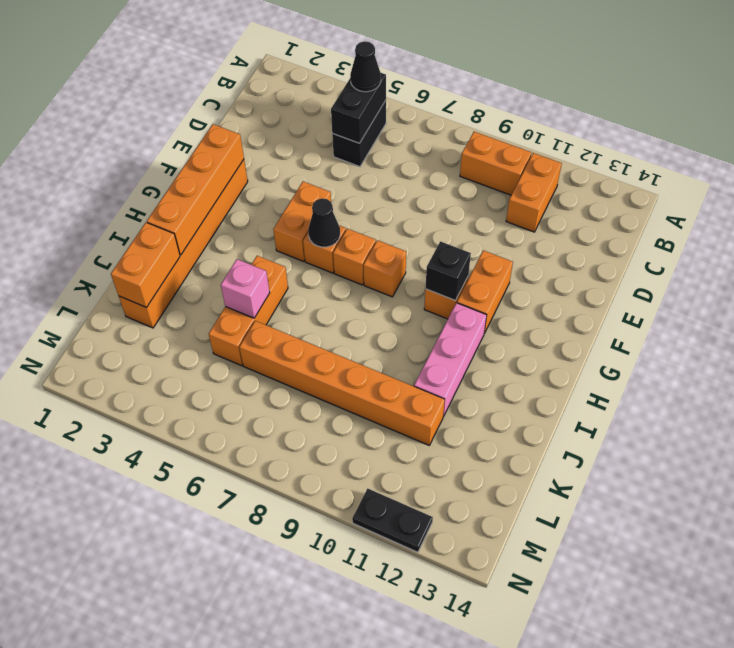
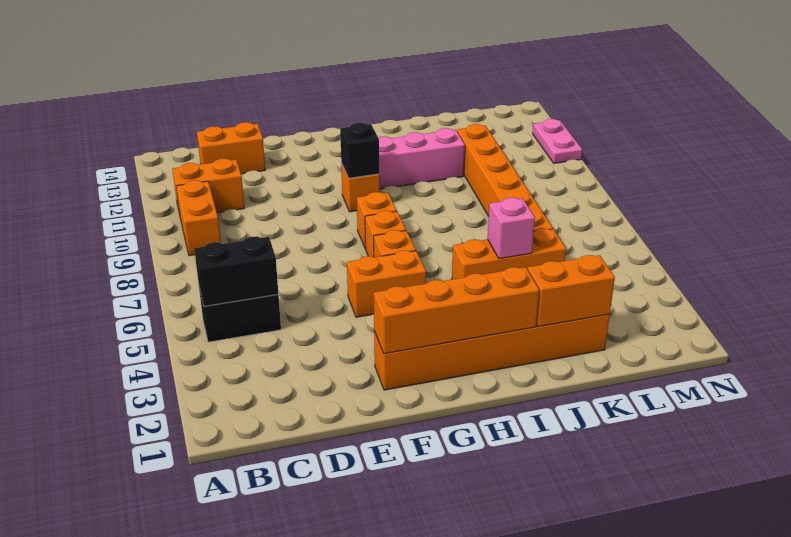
black cone B5 level 3 -> none
orange brick F11:G11 level 1 -> orange brick C13:D13 level 1
black cone G6 level 2 -> none
black plate N11:N12 level 1 -> pink plate N11:N12 level 1

